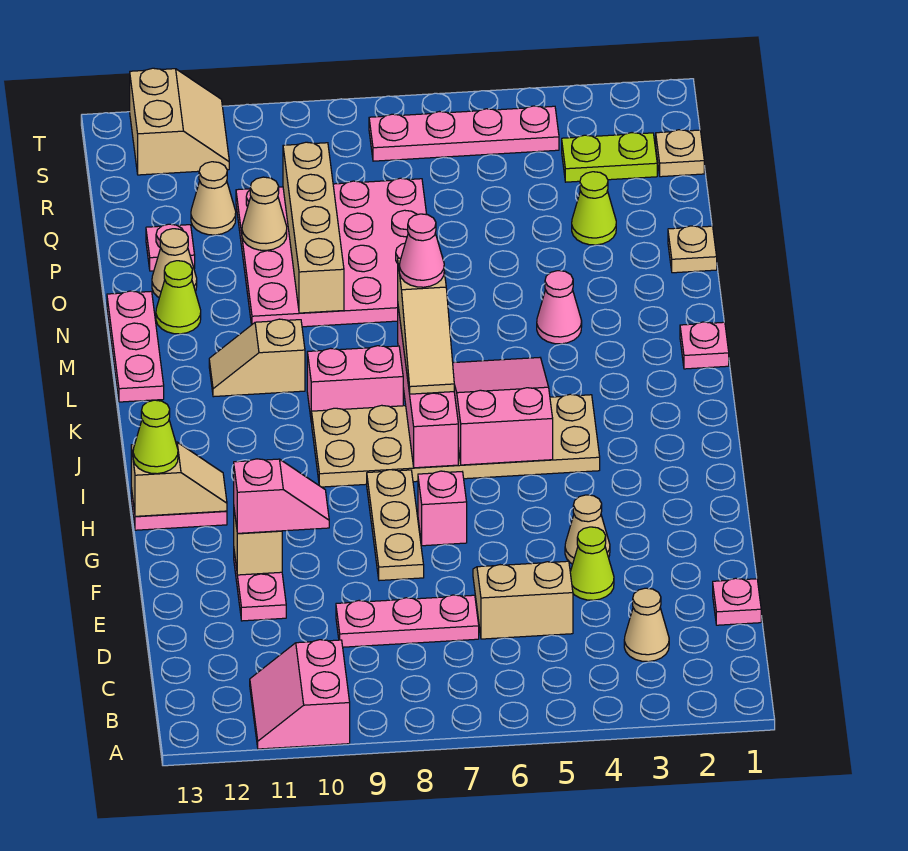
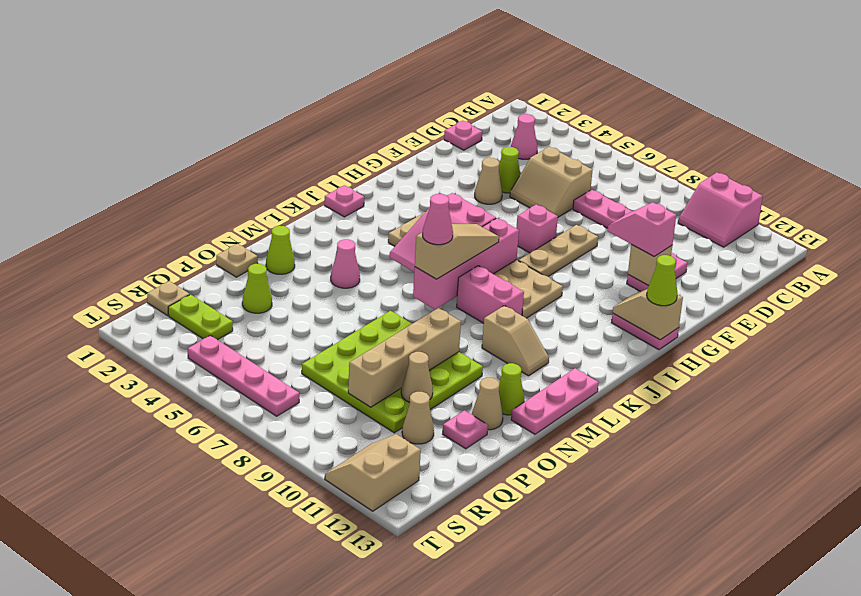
pink slope A10:B11 level 1 top 10 -> pink slope A10:B11 level 1 top A
tan cone C3 level 1 -> pink cone C3 level 1
pink plate L1 level 1 -> pink plate J1 level 1
none -> lime cone N2 level 1
pink plate N7:Q10 level 1 -> lime plate N7:Q10 level 1

